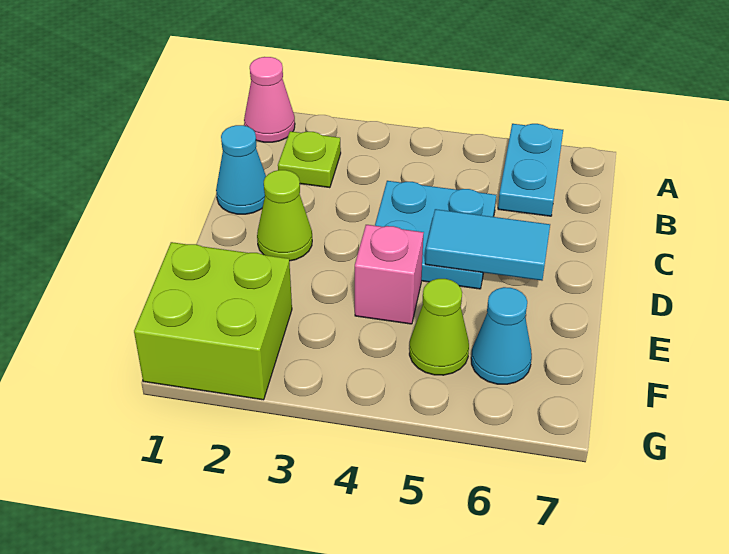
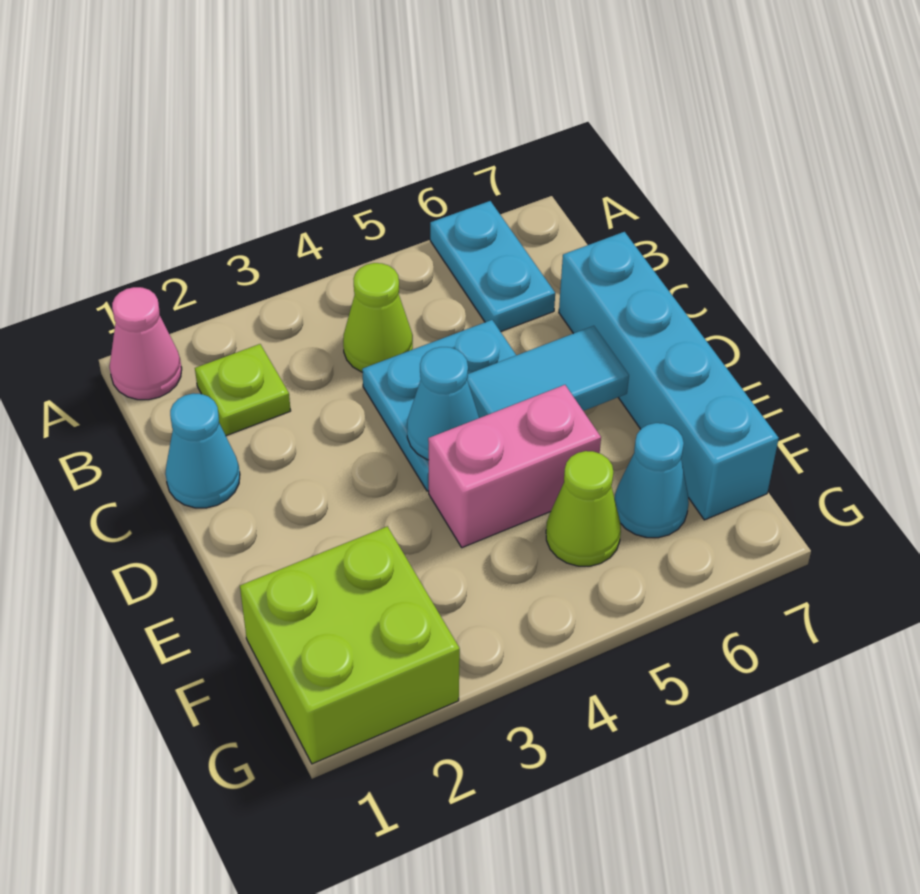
none -> cyan brick C7:F7 level 1
lime cone D2 level 1 -> lime cone B4 level 1
none -> cyan cone D4 level 2
pink brick E4 level 1 -> pink brick E4:E5 level 1

